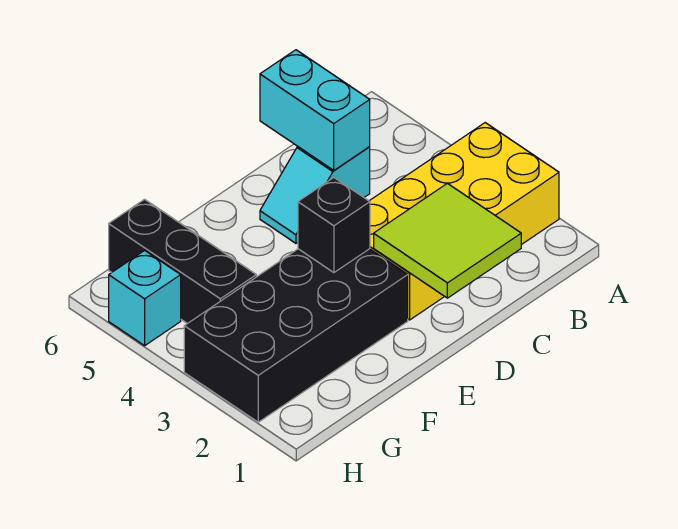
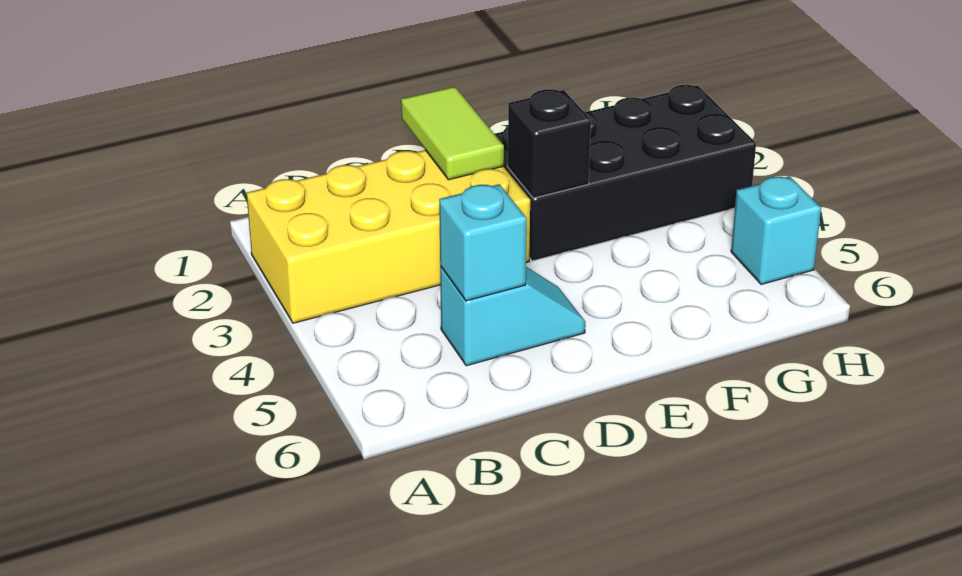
lime tile C1:D2 level 2 -> lime tile D1:D2 level 2
cyan brick C5:C6 level 2 -> cyan brick C5 level 2
black brick G4:G6 level 1 -> none

